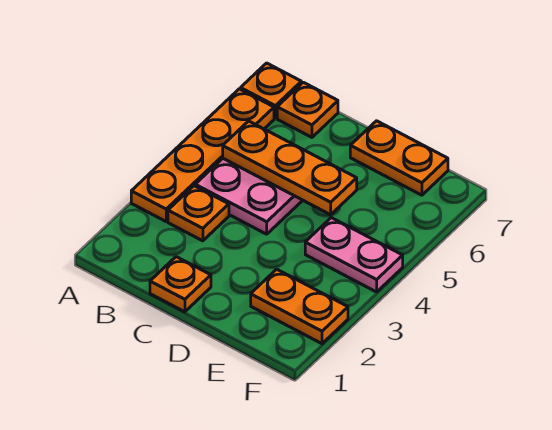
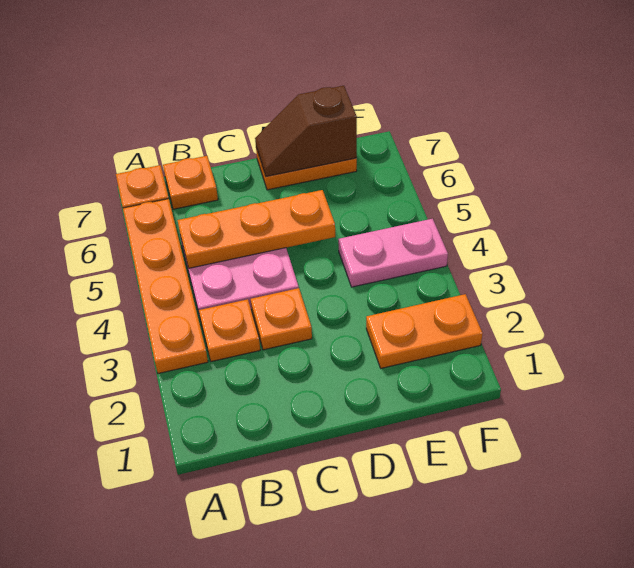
orange plate C1 level 1 -> orange plate C3 level 1
none -> brown slope D7:E7 level 2 top E

